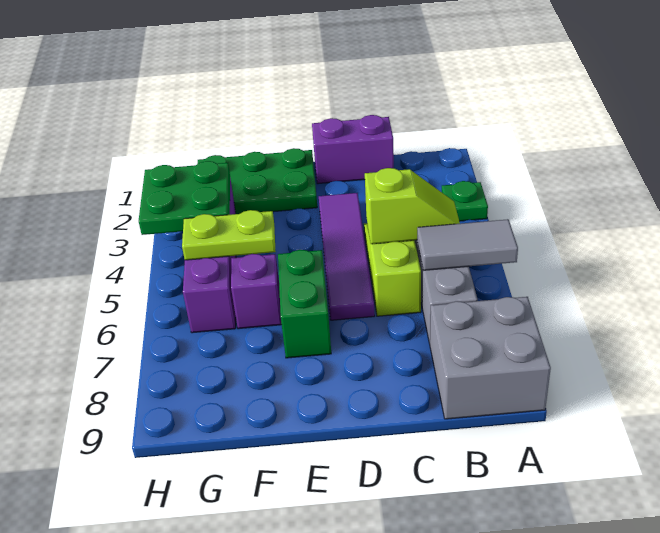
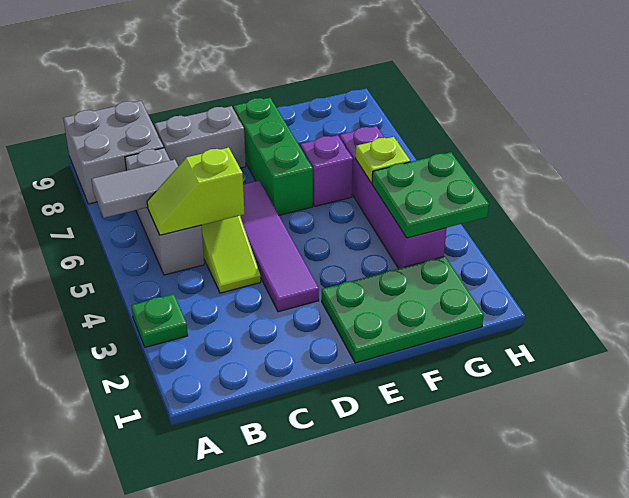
purple brick C1:D1 level 1 -> none
none -> grey brick C8:D8 level 1
green brick E6:E7 level 1 -> green brick E6:E8 level 1
lime plate F5:G5 level 2 -> lime plate G5 level 2

